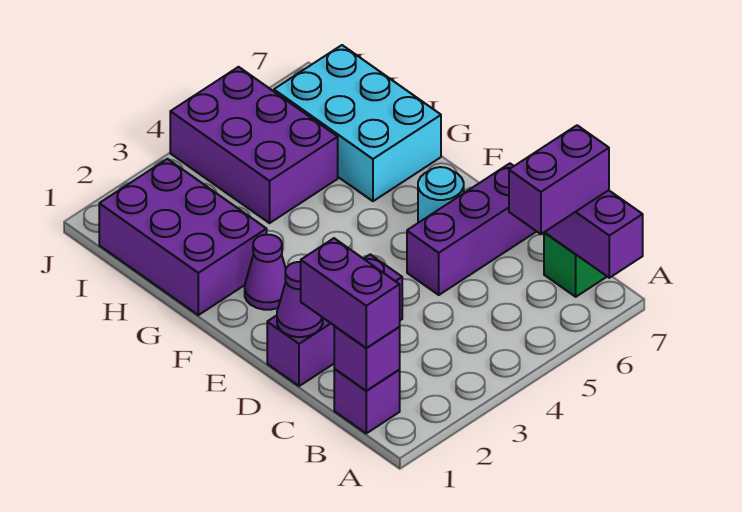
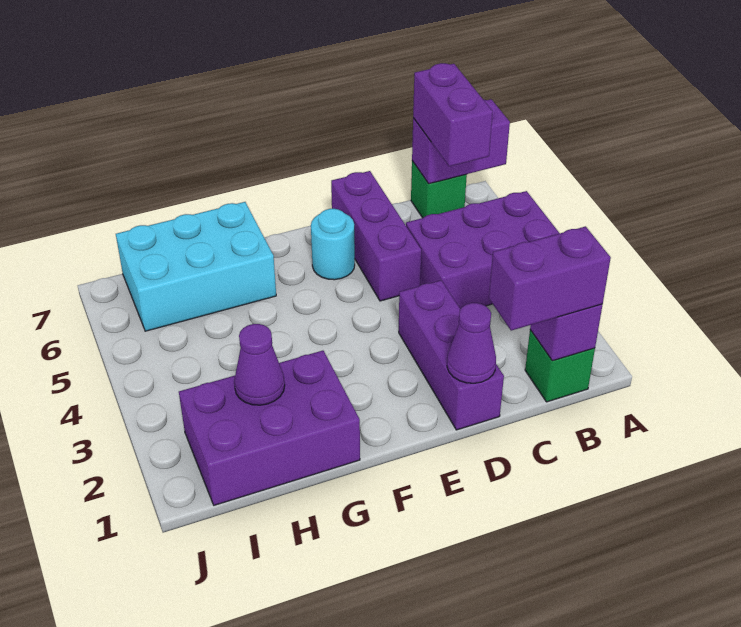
purple brick B1 level 1 -> green brick B1 level 1
purple cone F2 level 1 -> purple cone H2 level 2
purple brick H4:J5 level 1 -> purple brick A4:C5 level 1

